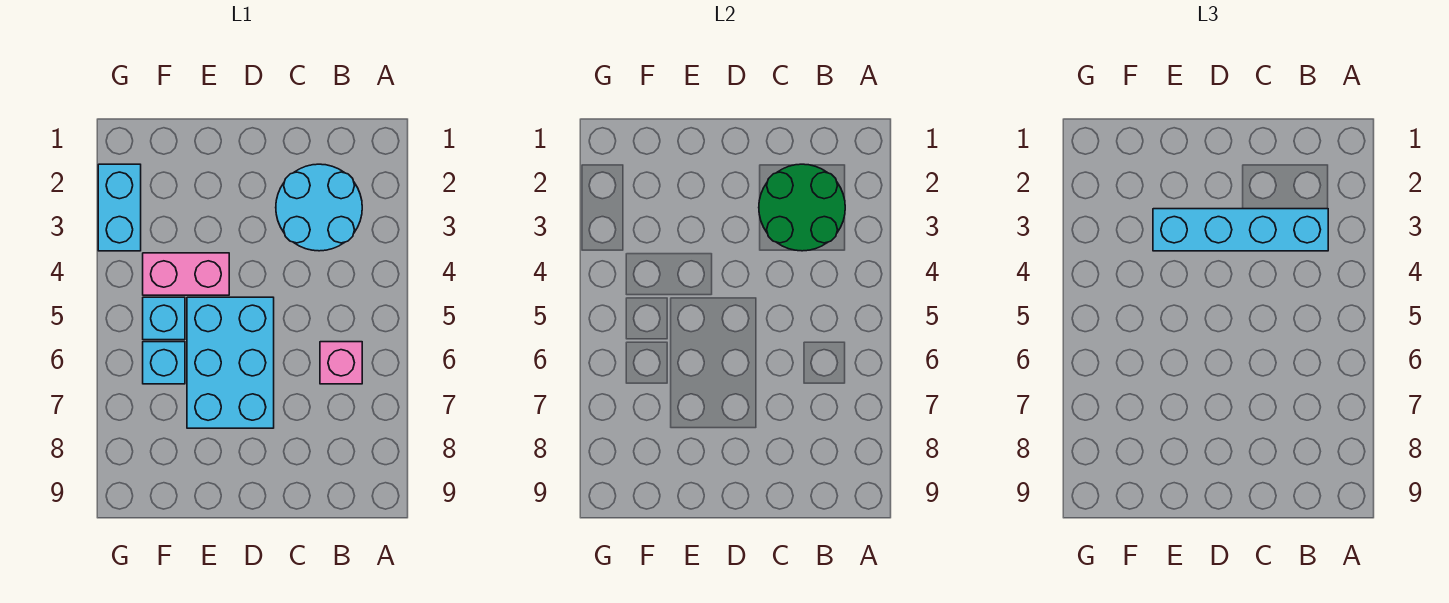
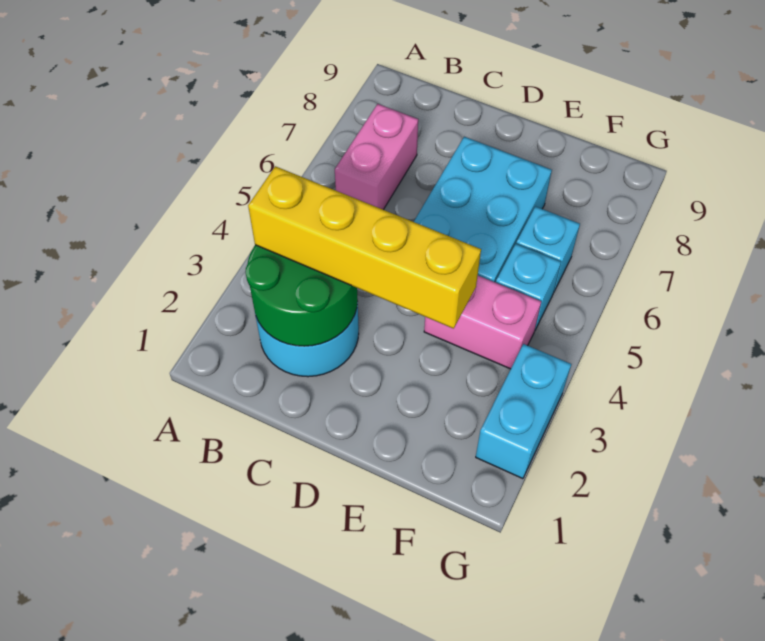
cyan brick B3:E3 level 3 -> yellow brick B3:E3 level 3
pink brick B6 level 1 -> pink brick B6:B7 level 1

